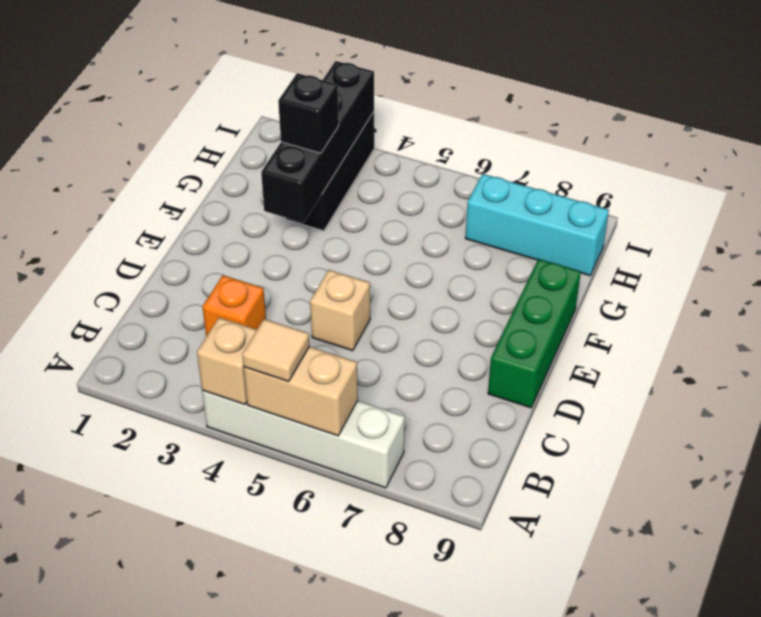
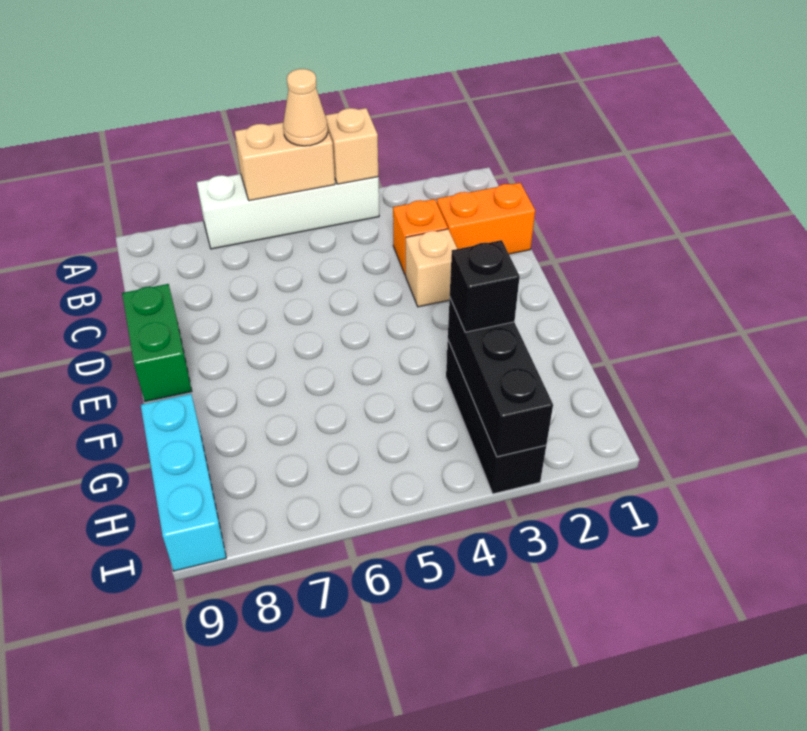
tan tile A5 level 3 -> tan cone A5 level 3
none -> orange brick C1:C2 level 1
tan brick D5 level 1 -> tan brick D3 level 1
green brick D9:F9 level 1 -> green brick D9:E9 level 1
black brick F3:I3 level 2 -> black brick G3:I3 level 2
cyan brick H7:H9 level 1 -> cyan brick G9:I9 level 1

